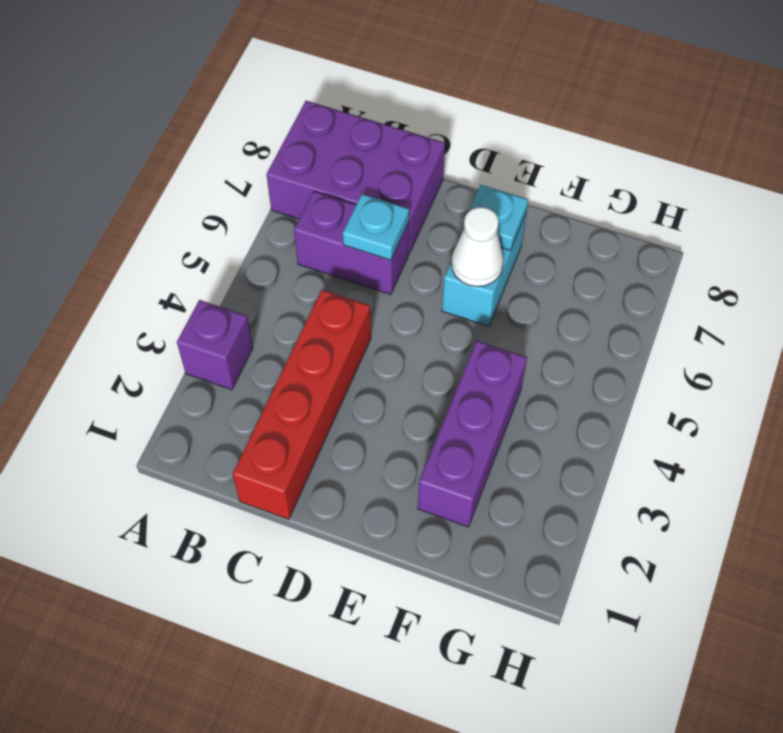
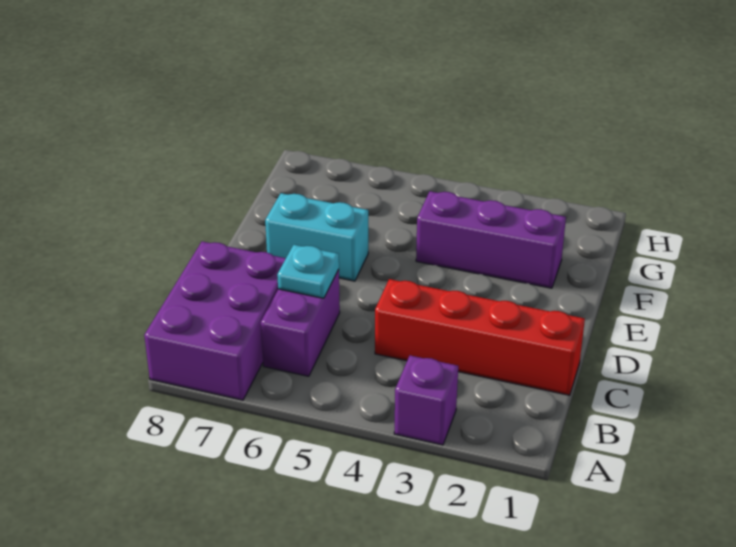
white cone E6 level 2 -> none
cyan plate E7 level 2 -> none

